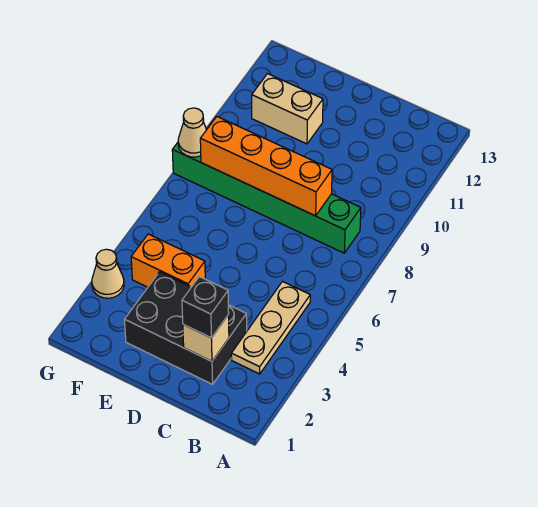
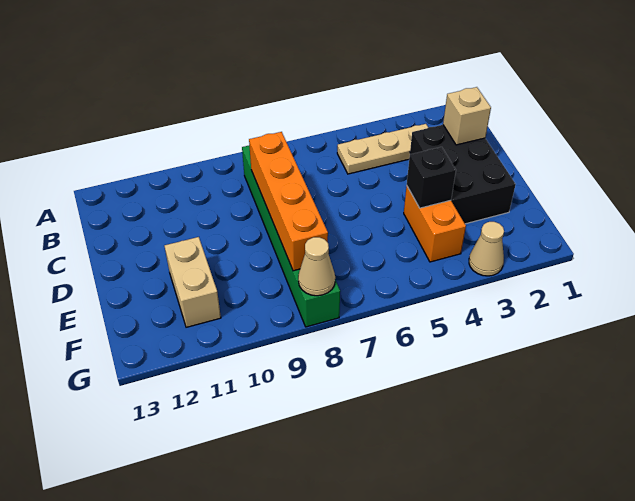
black brick C2 level 3 -> black brick E4 level 2

